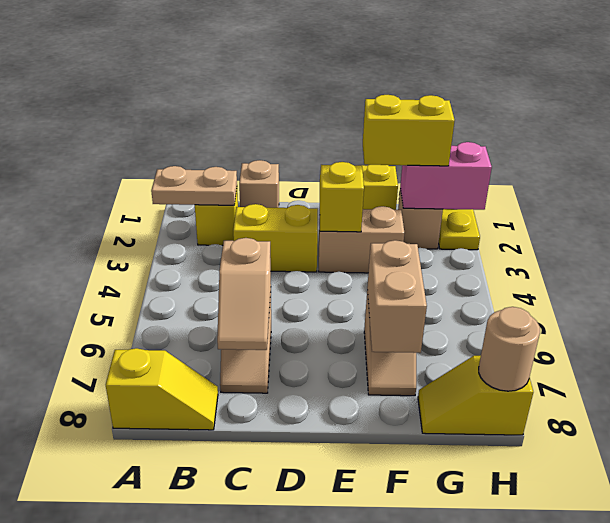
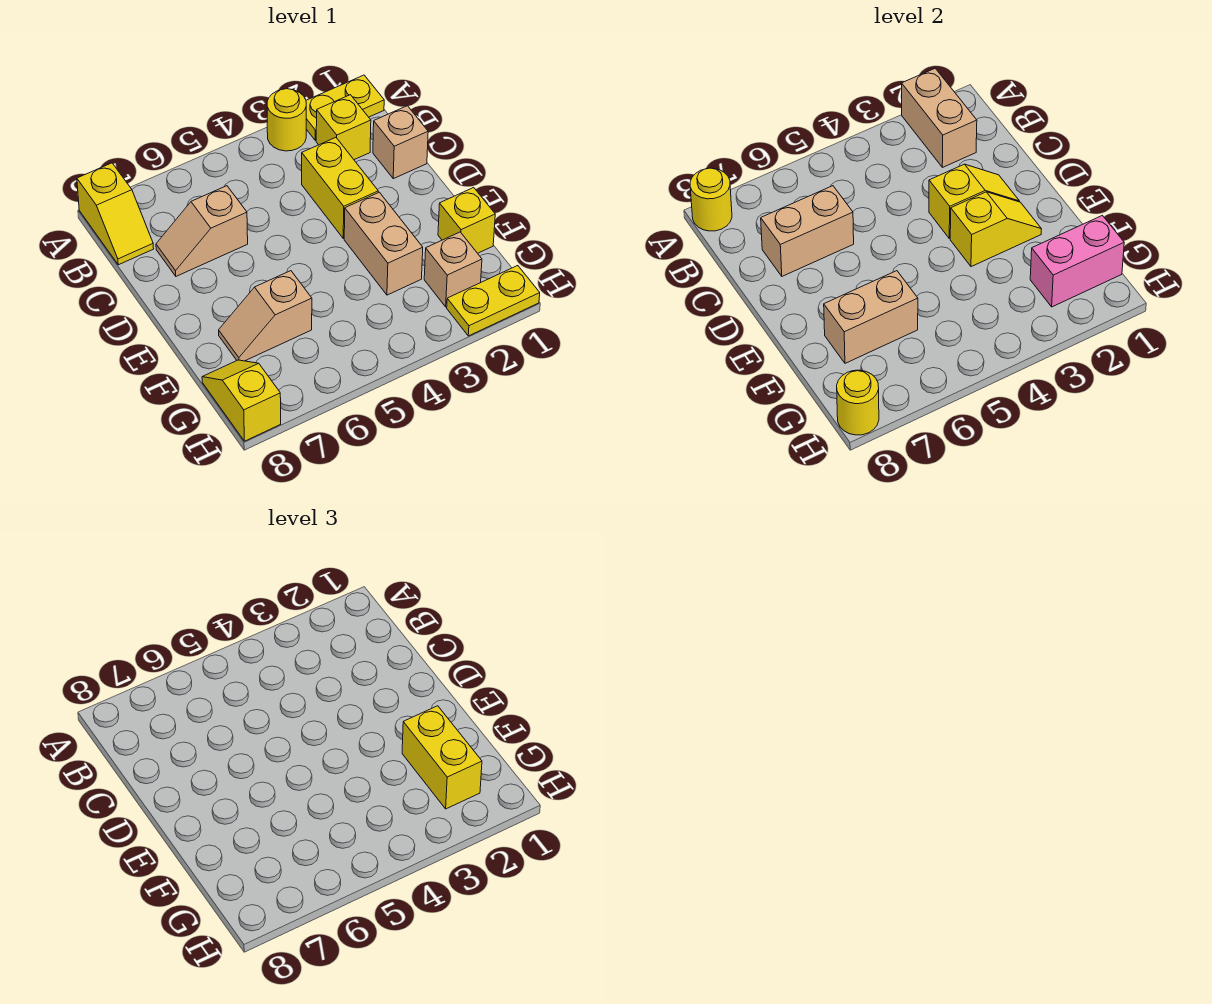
none -> yellow plate A1:A2 level 1
tan plate A2:B2 level 2 -> tan brick A2:B2 level 2
none -> yellow round brick A3 level 1
none -> yellow round brick A8 level 2
tan slope C6:C7 level 2 top 6 -> tan brick C6:C7 level 2
none -> yellow slope D2:D3 level 2 top 3
pink brick G2:H2 level 2 -> pink brick G1:G2 level 2
tan round brick H8 level 2 -> yellow round brick H8 level 2

